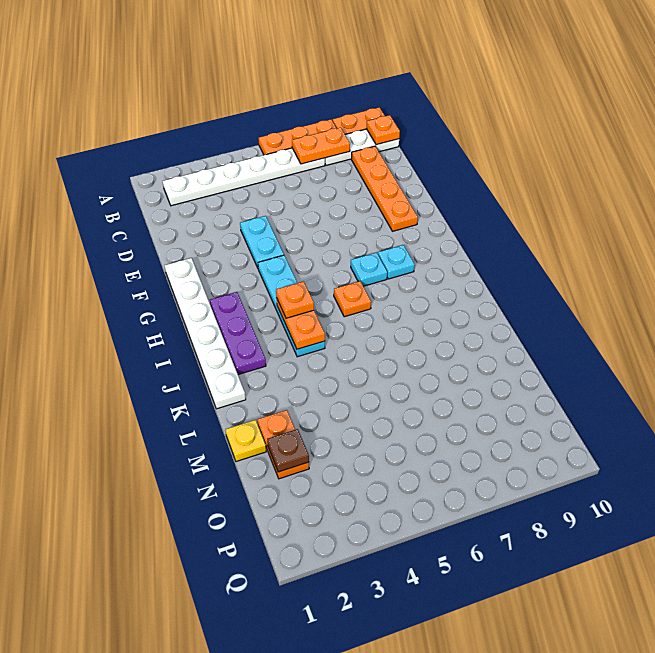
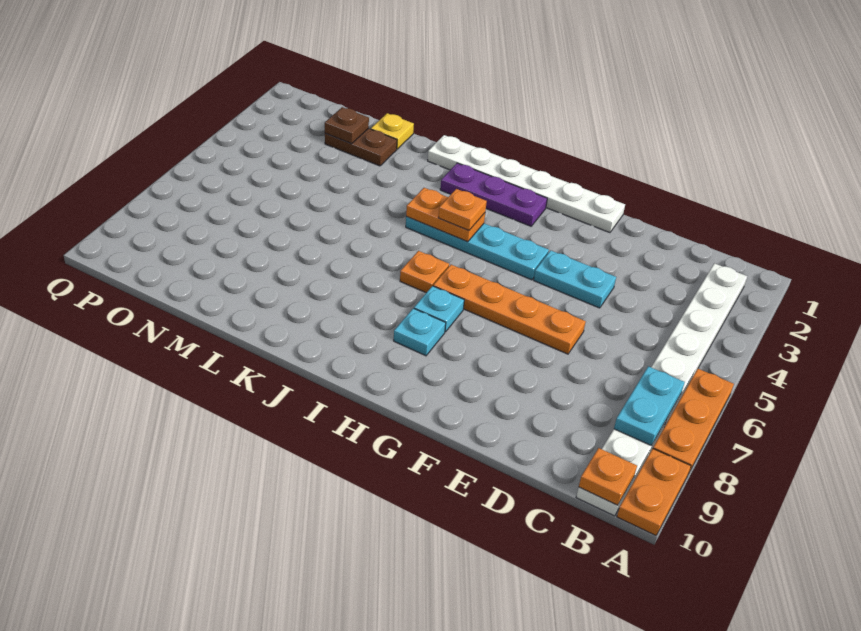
orange plate B7:B8 level 2 -> cyan plate B7:B8 level 2
orange plate C9:F9 level 1 -> orange plate E6:H6 level 1
orange plate M2:N2 level 1 -> brown plate M2:N2 level 1

